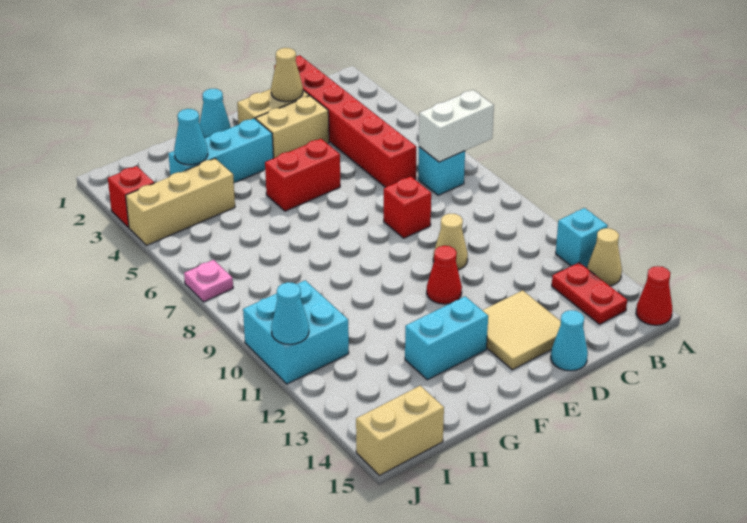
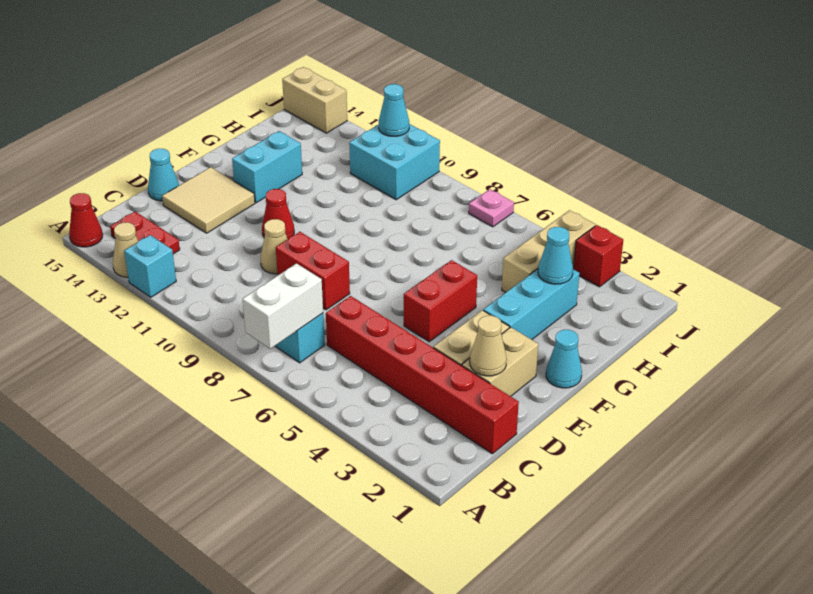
red brick D8 level 1 -> red brick D8:D9 level 1
tan brick I15:J15 level 1 -> tan brick J14:J15 level 1

